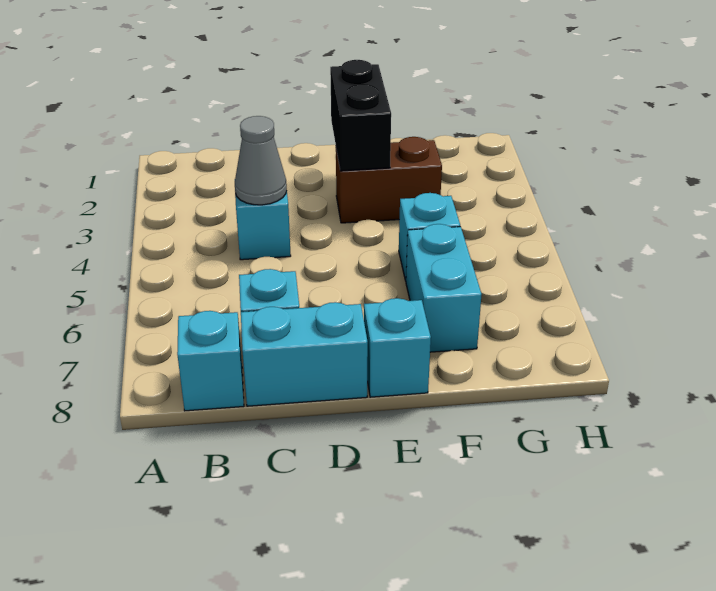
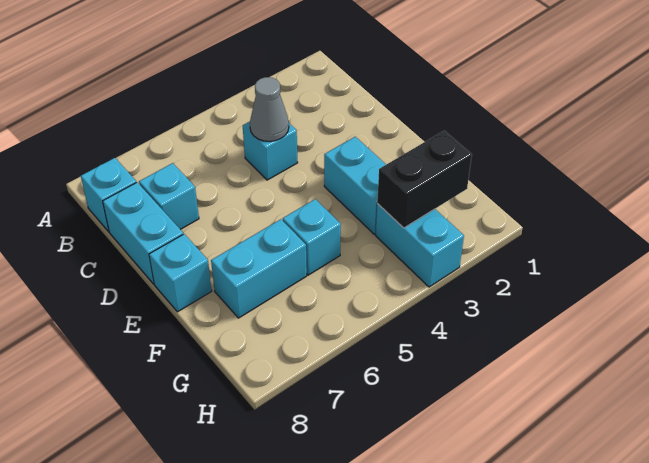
black brick E2:E3 level 2 -> black brick G2:G3 level 2
brown brick E3:F3 level 1 -> cyan brick E3:F3 level 1
none -> cyan brick G3:H3 level 1

